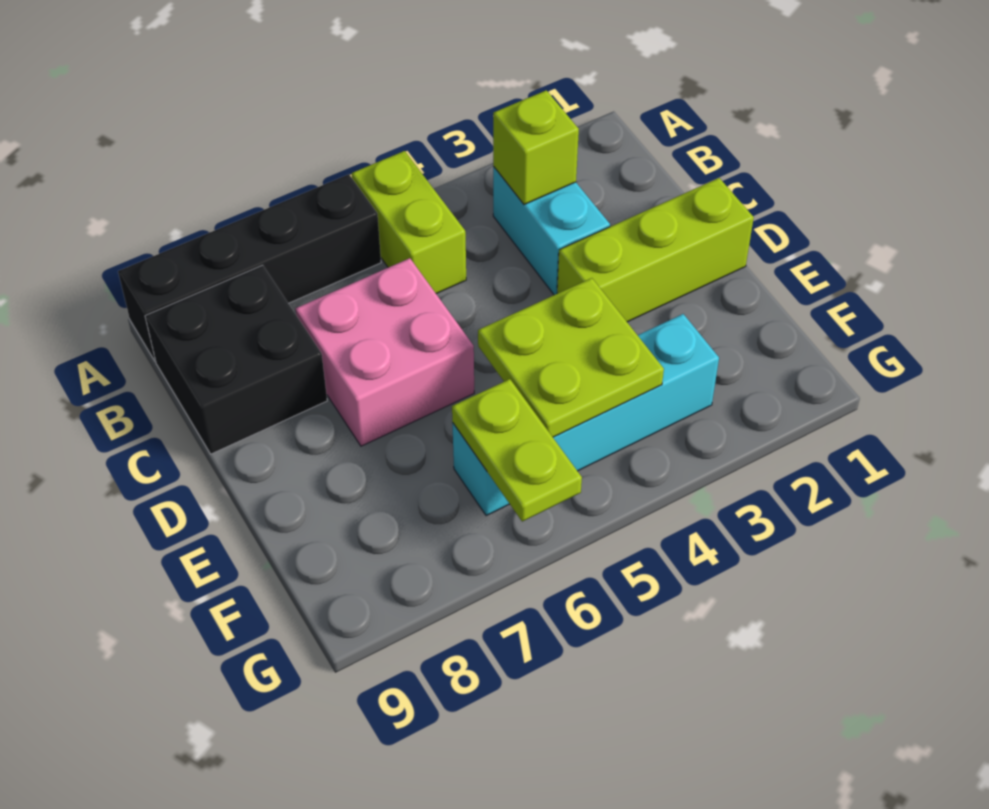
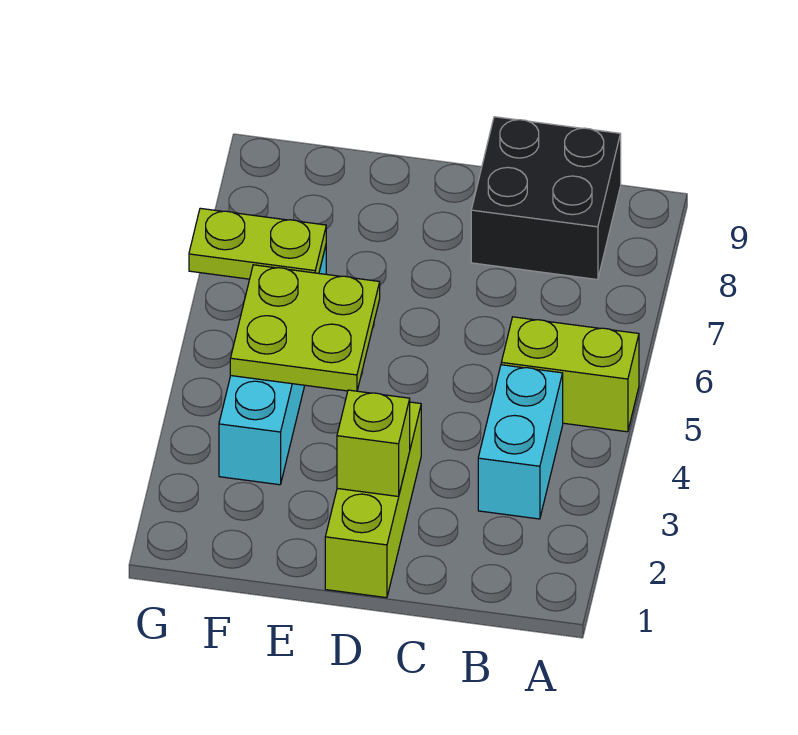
black brick A6:A9 level 1 -> none
cyan brick B3:C3 level 1 -> cyan brick B3:B4 level 1
lime brick B3 level 2 -> lime brick D2 level 2
pink brick C6:D7 level 1 -> none

